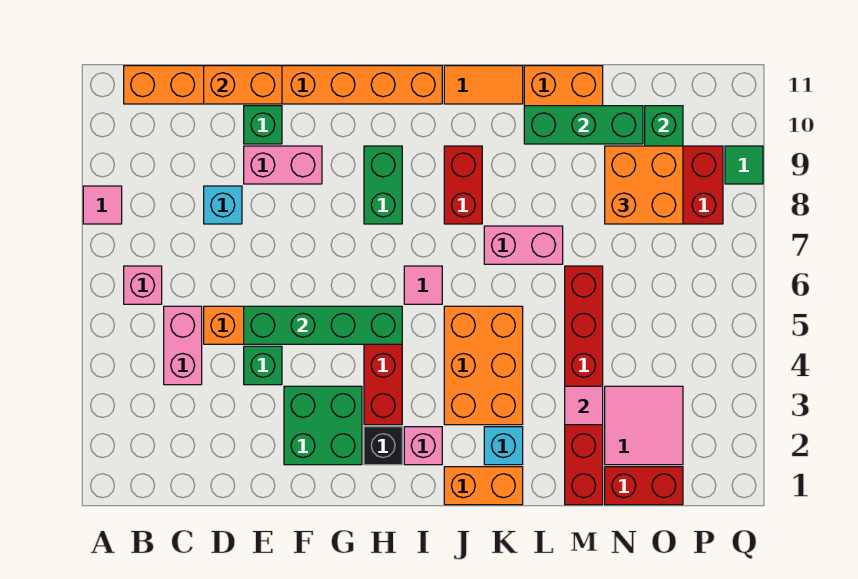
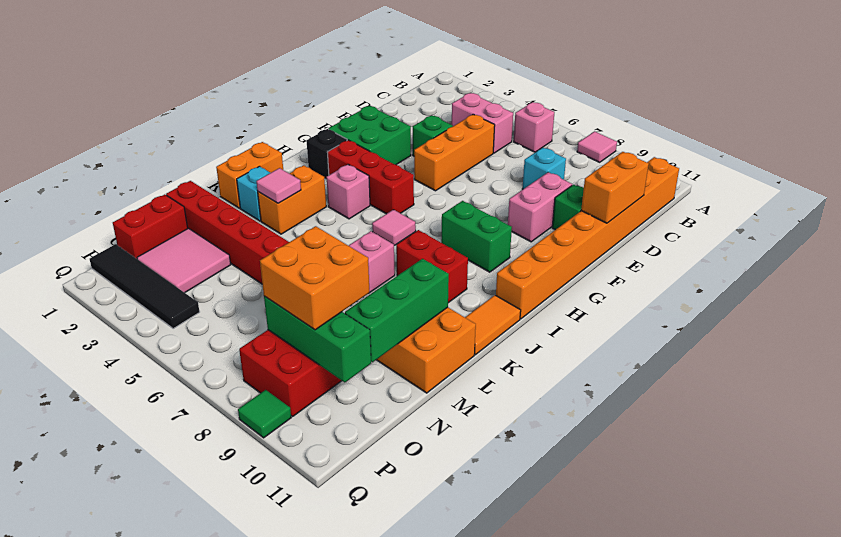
green brick E5:H5 level 2 -> none
pink brick I2 level 1 -> pink brick I4 level 1
orange brick J3:K5 level 1 -> orange brick J3:K3 level 1
pink tile M3 level 2 -> pink tile K3 level 2
none -> black tile P1:P4 level 1

